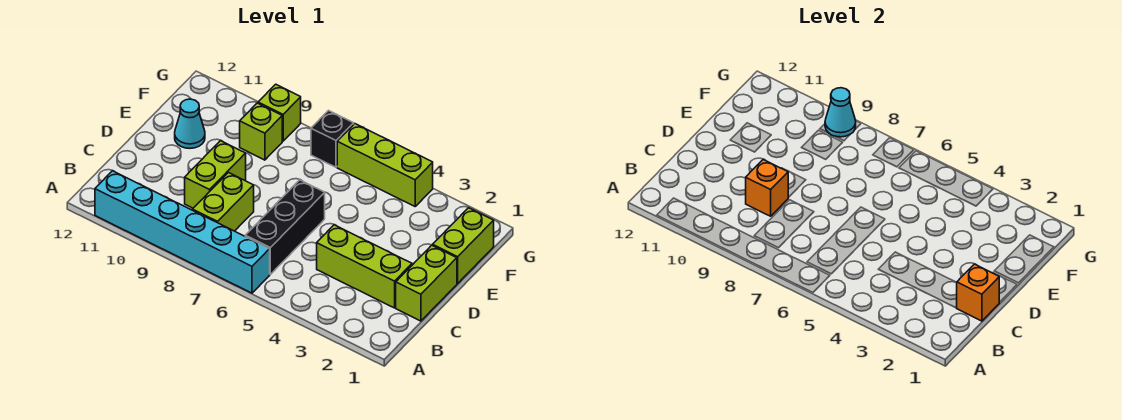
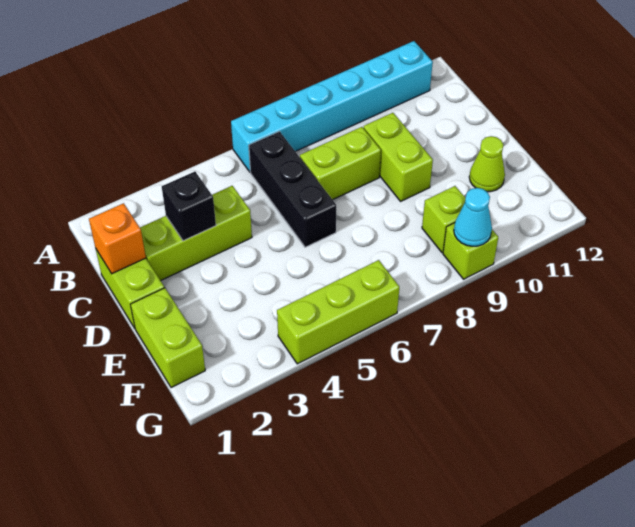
lime brick B8:C8 level 1 -> lime brick C7:C8 level 1
orange brick C9 level 2 -> none
cyan cone E11 level 1 -> lime cone E11 level 1
black brick G7 level 1 -> black brick C3 level 2

